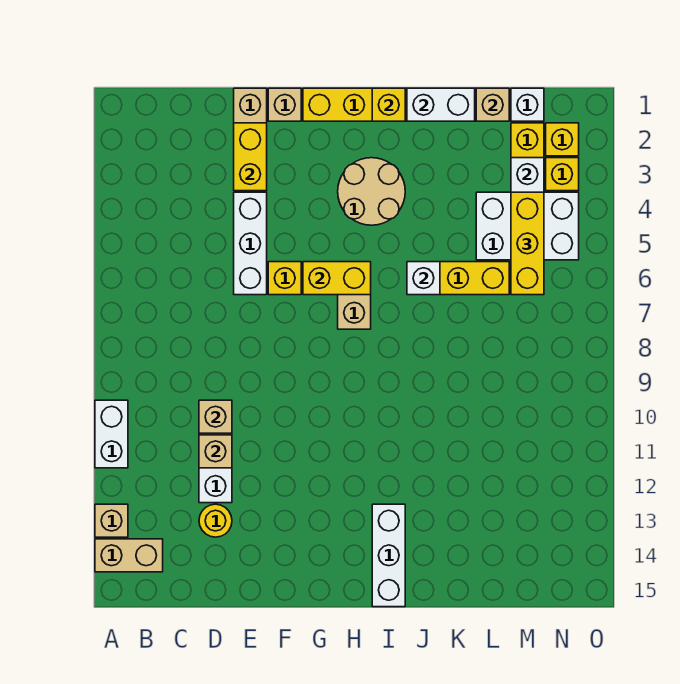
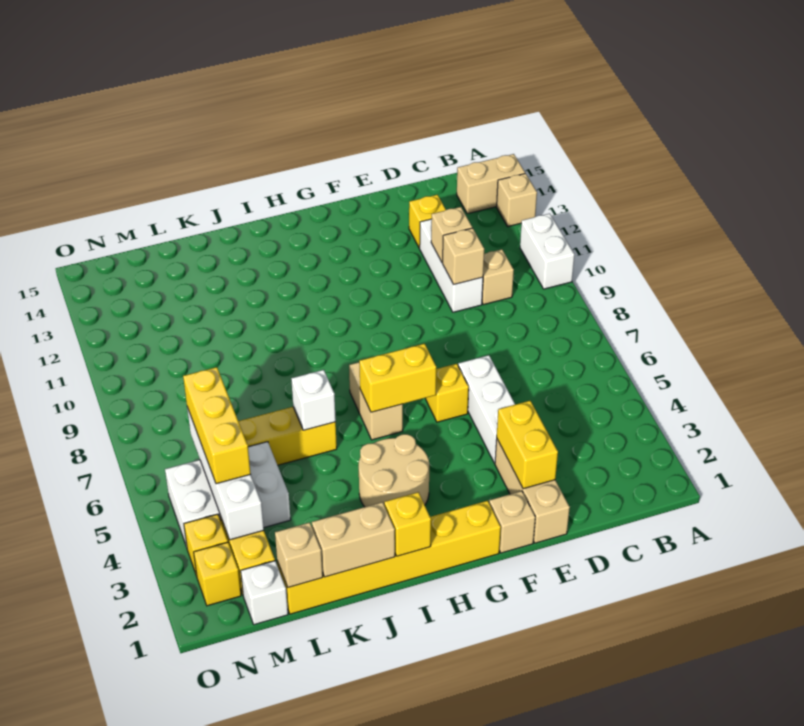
none -> tan brick C10 level 1
yellow round brick D13 level 1 -> yellow brick D13 level 1
white brick I13:I15 level 1 -> none
white brick J1:K1 level 2 -> tan brick J1:K1 level 2

